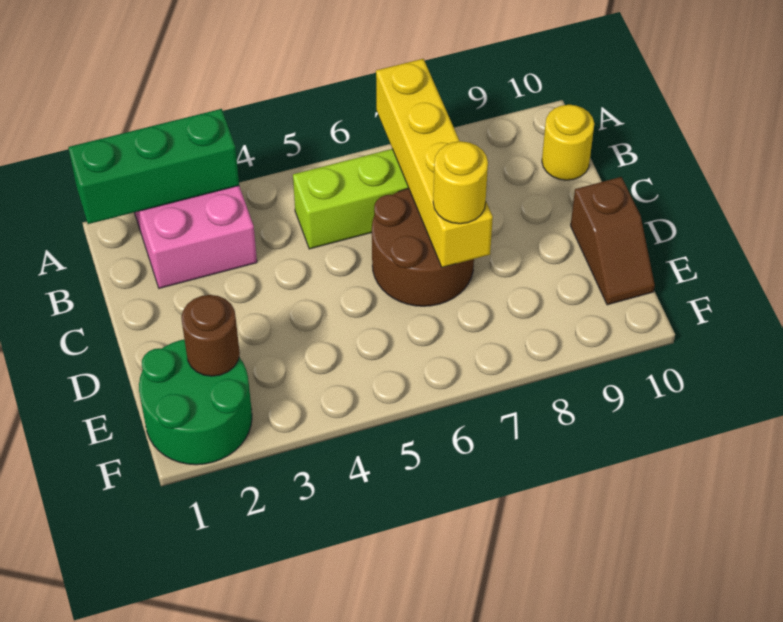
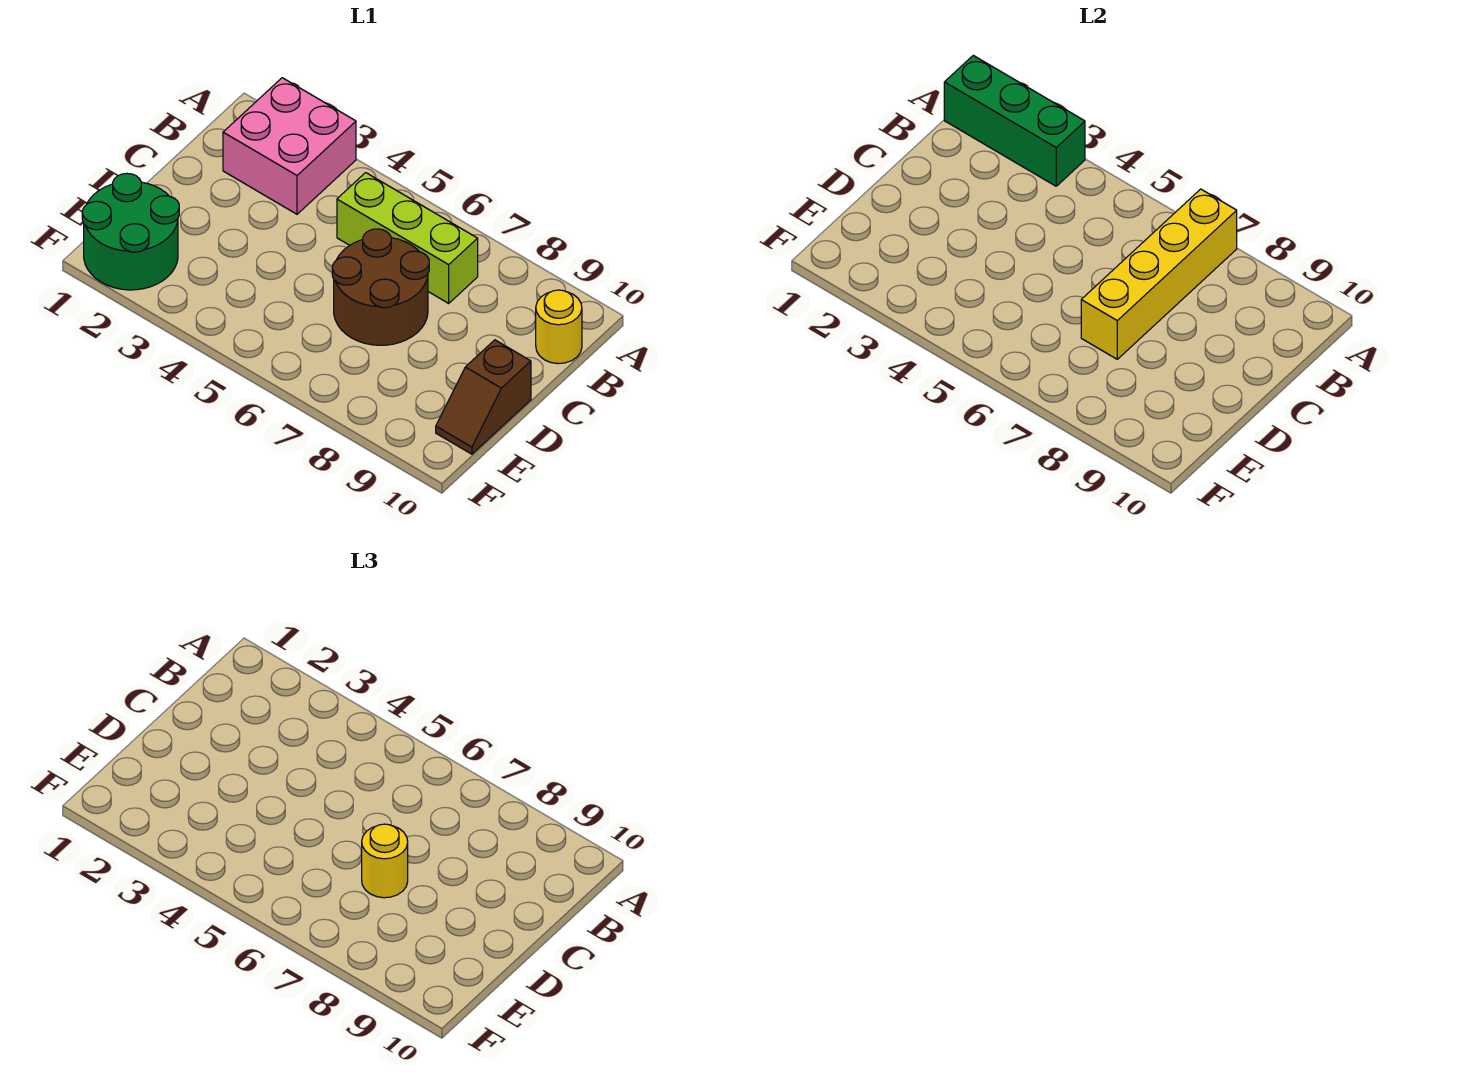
brown round brick E2 level 2 -> none

